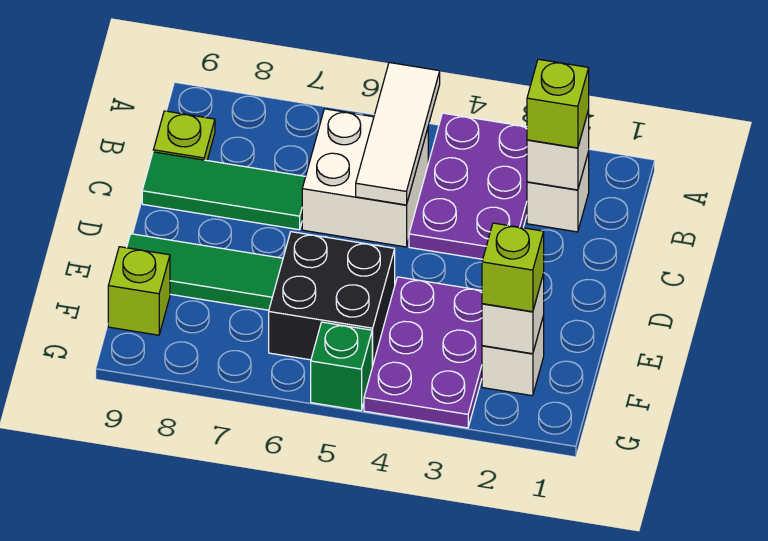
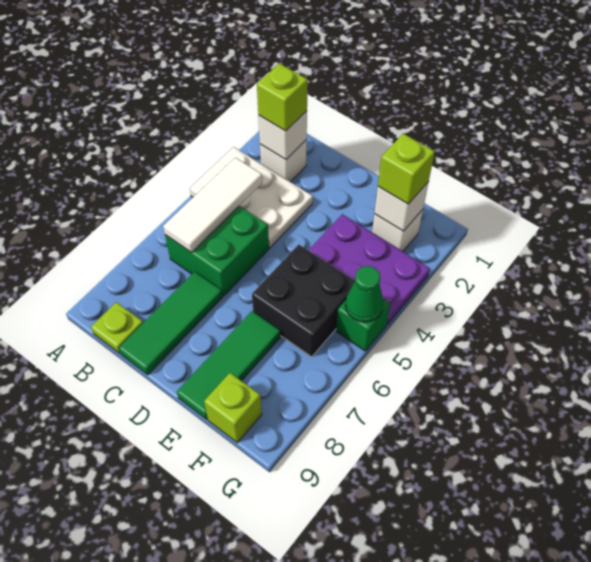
purple plate A3:C4 level 1 -> white plate A3:C4 level 1
white tile A5:C5 level 2 -> white tile B4:B6 level 2
white brick B5:C6 level 1 -> green brick B5:C6 level 1
none -> green cone G5 level 2

